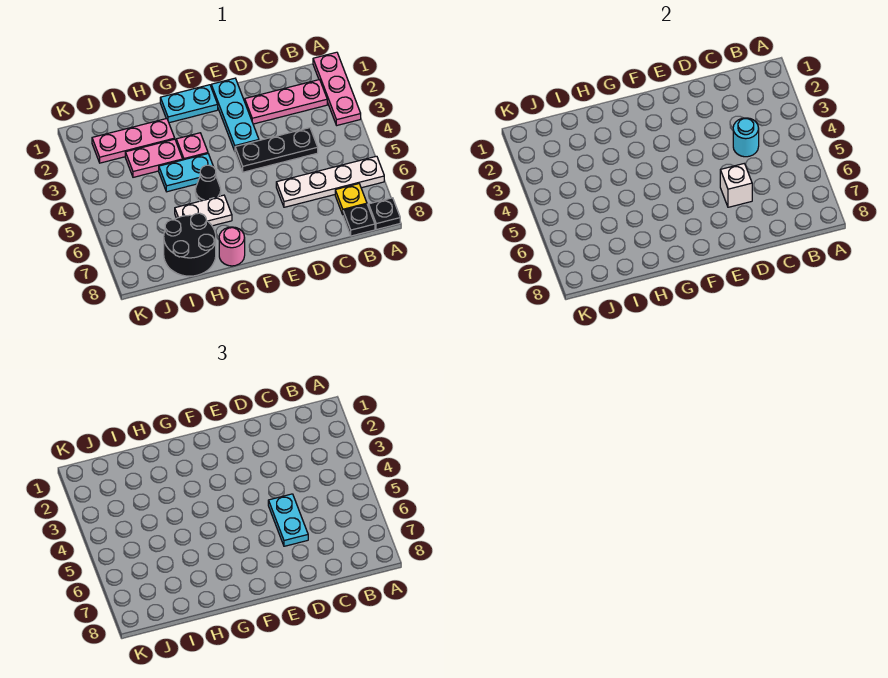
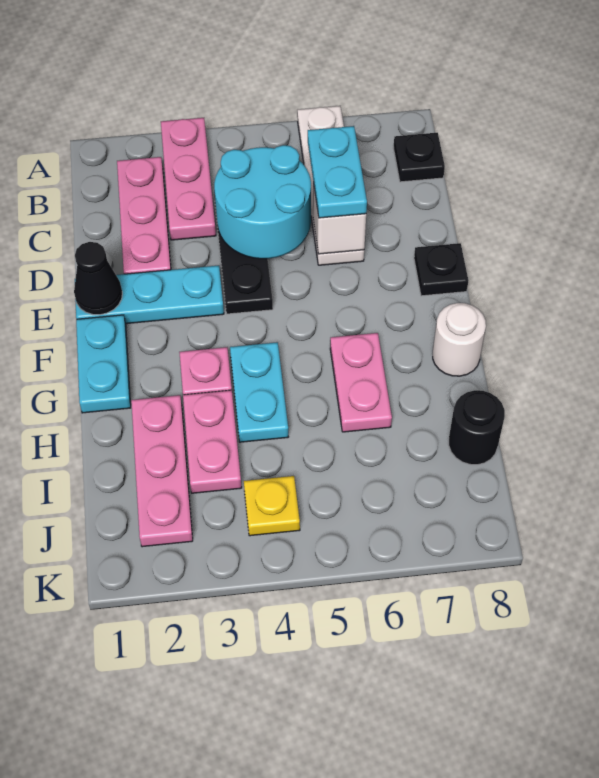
pink plate A1:A3 level 1 -> pink plate A3:C3 level 1
black plate A8 level 1 -> black plate E8 level 1
yellow plate B7 level 1 -> yellow plate J4 level 1
cyan round brick C4 level 2 -> cyan round brick C4:D5 level 2
cyan plate D5:D6 level 3 -> cyan plate C6:D6 level 3
black cone G5 level 1 -> black cone E1 level 2
white plate G6:H6 level 1 -> pink plate G6:H6 level 1
pink round brick G8 level 1 -> white round brick G8 level 1
black round brick H7:I8 level 1 -> black round brick I8 level 1

